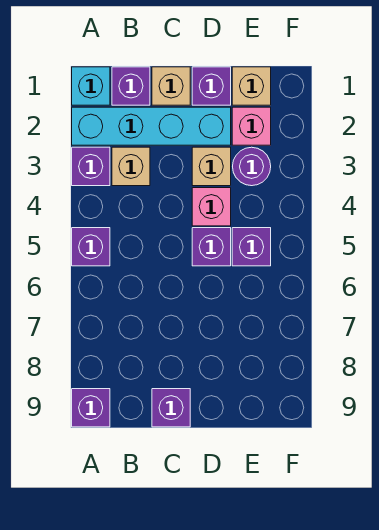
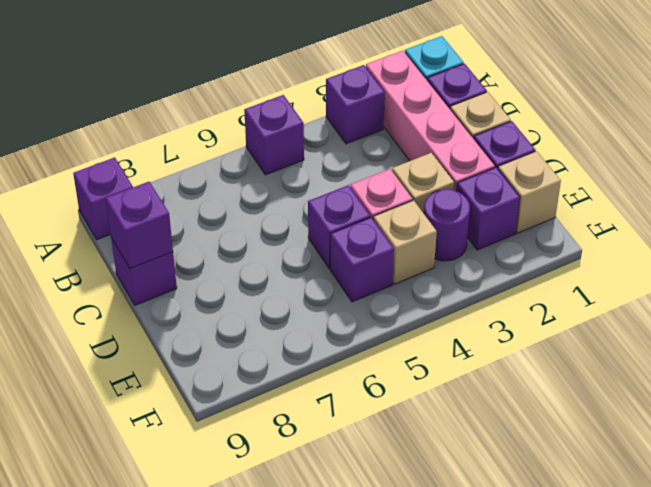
cyan brick A2:D2 level 1 -> pink brick A2:D2 level 1
tan brick B3 level 1 -> tan brick E4 level 1
none -> purple brick C9 level 2
pink brick E2 level 1 -> purple brick E2 level 1

